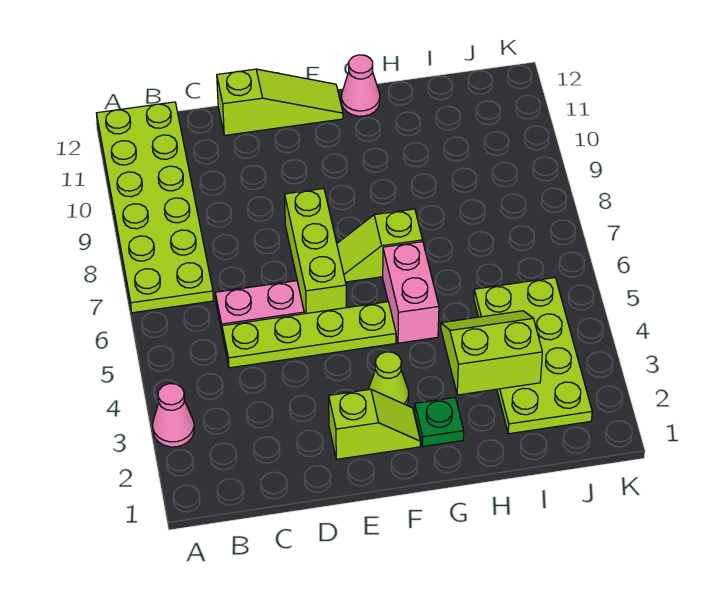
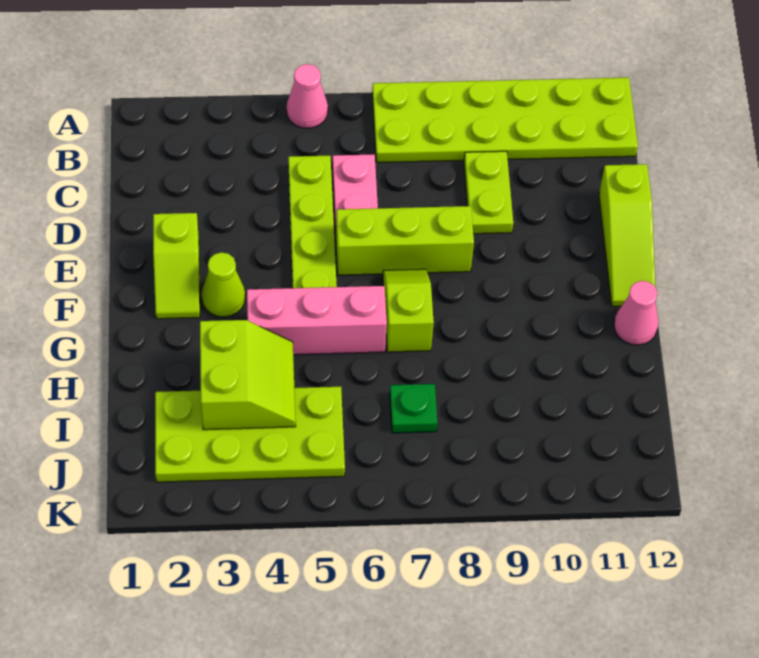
pink cone A3 level 1 -> pink cone A5 level 1
none -> lime plate C9:D9 level 1
green plate G2 level 1 -> green plate I7 level 1
pink brick G5:G6 level 1 -> pink brick G4:G6 level 1

